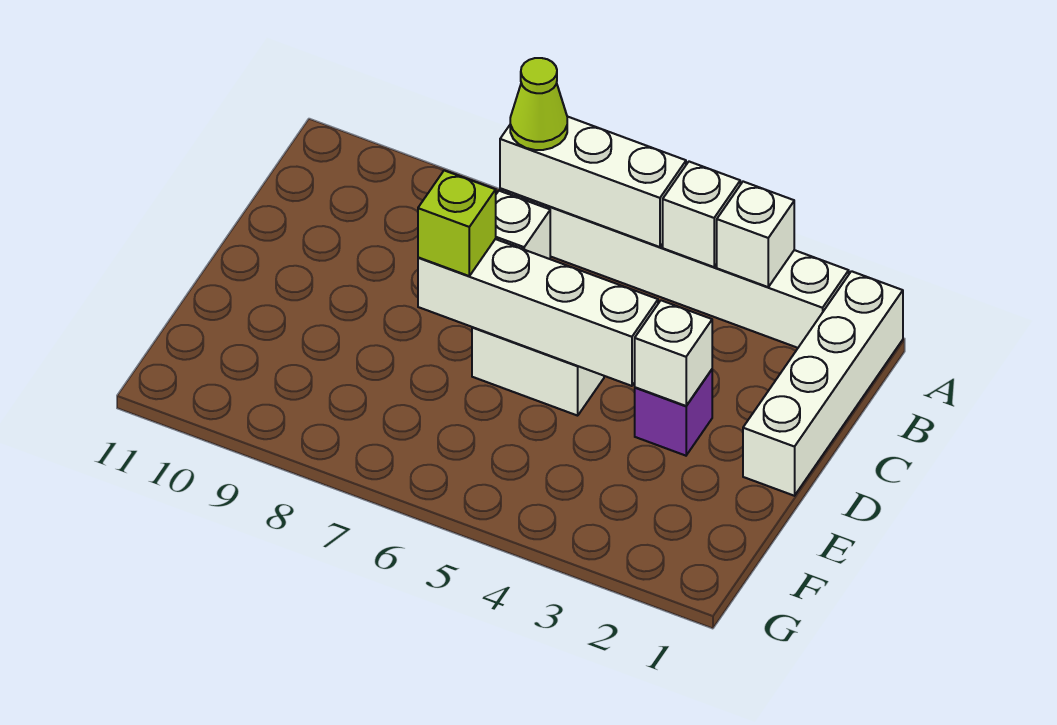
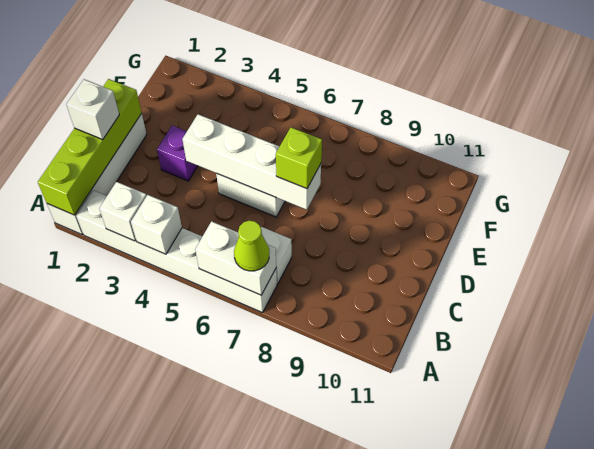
none -> lime brick A1:D1 level 2
white brick A5:A7 level 2 -> white brick A6:A7 level 2
white brick D3 level 2 -> white brick C1 level 3

